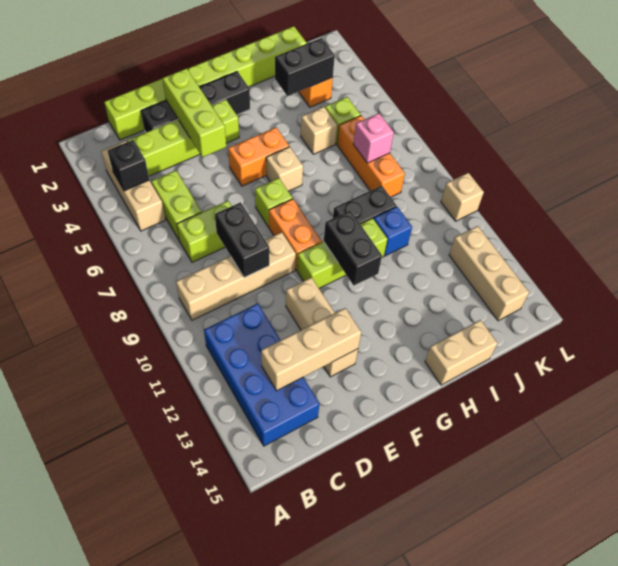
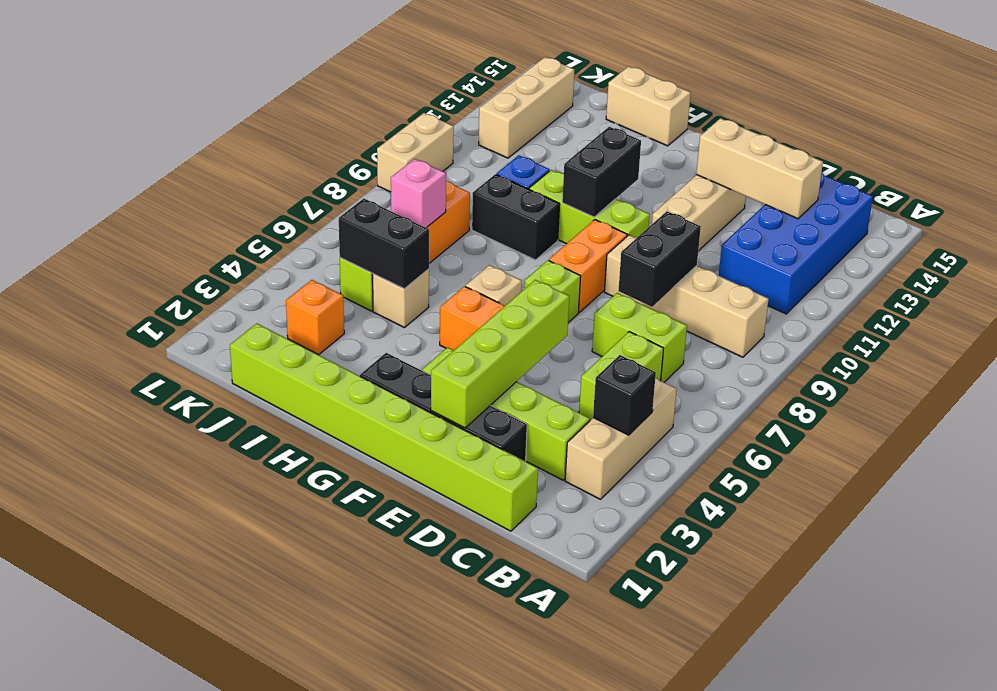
lime brick E2:E4 level 2 -> lime brick E2:E5 level 2
black brick I3:J3 level 2 -> black brick I5:J5 level 2
tan brick L10 level 1 -> tan brick L9:L10 level 1

